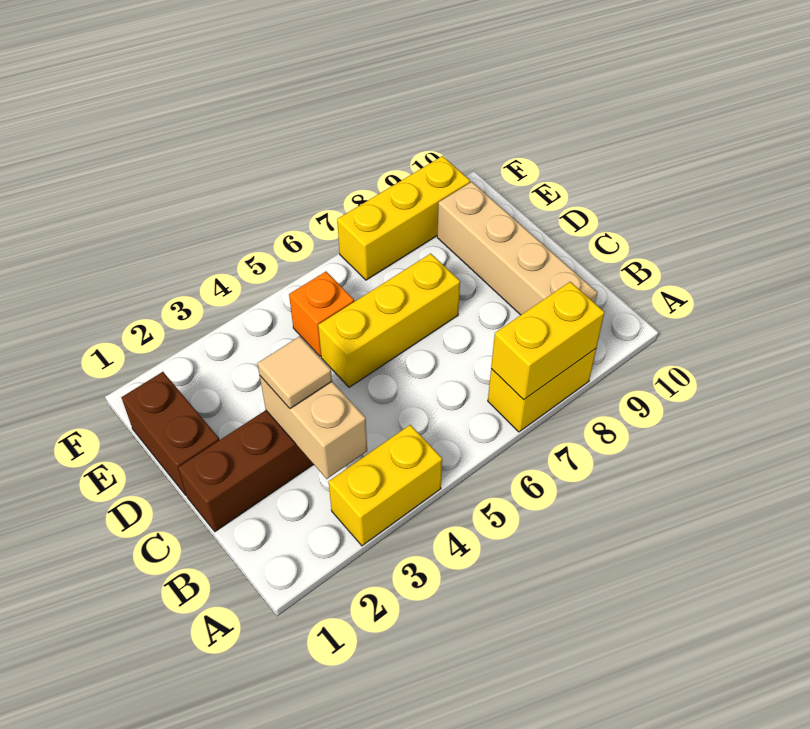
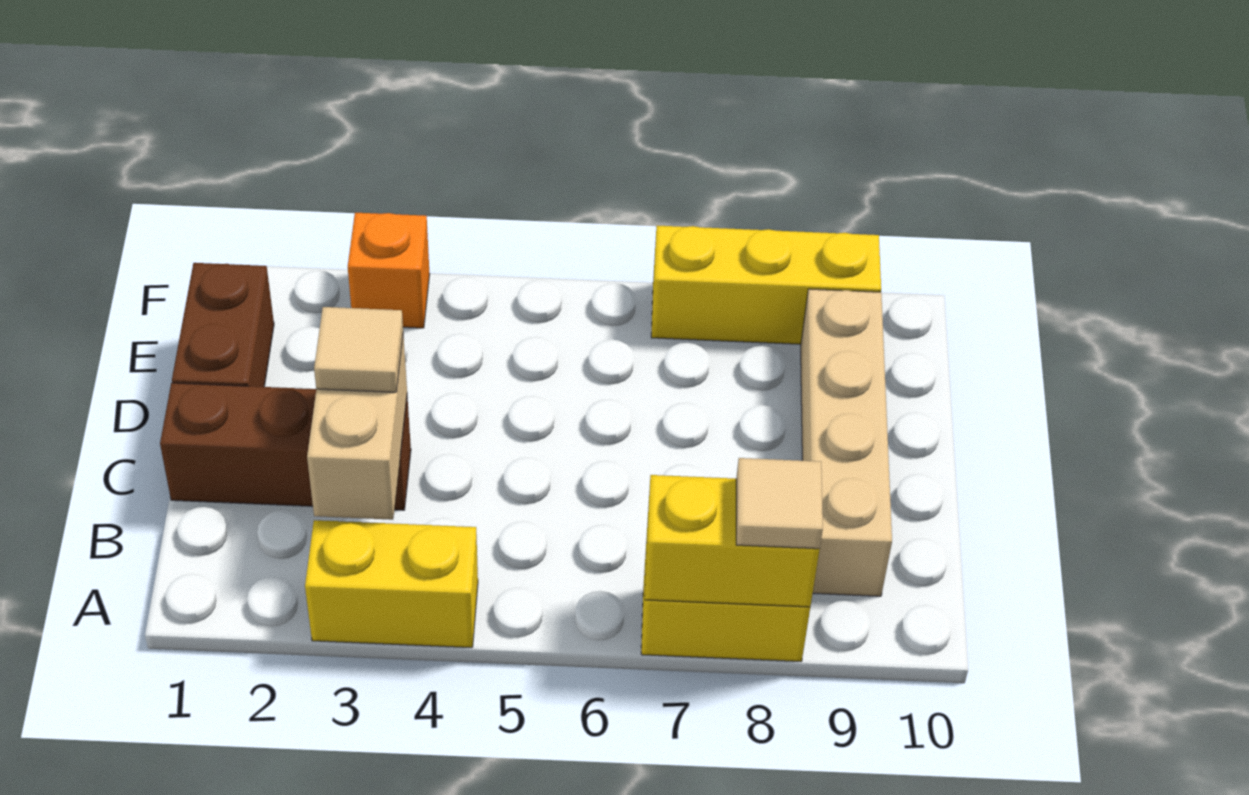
none -> tan tile A8 level 3
yellow brick D5:D7 level 1 -> none
orange brick E5 level 1 -> orange brick F3 level 1

